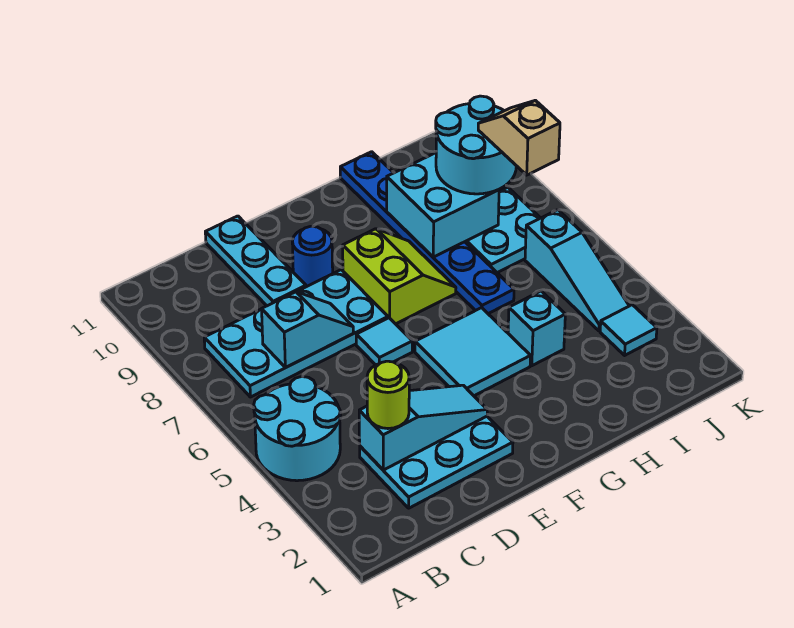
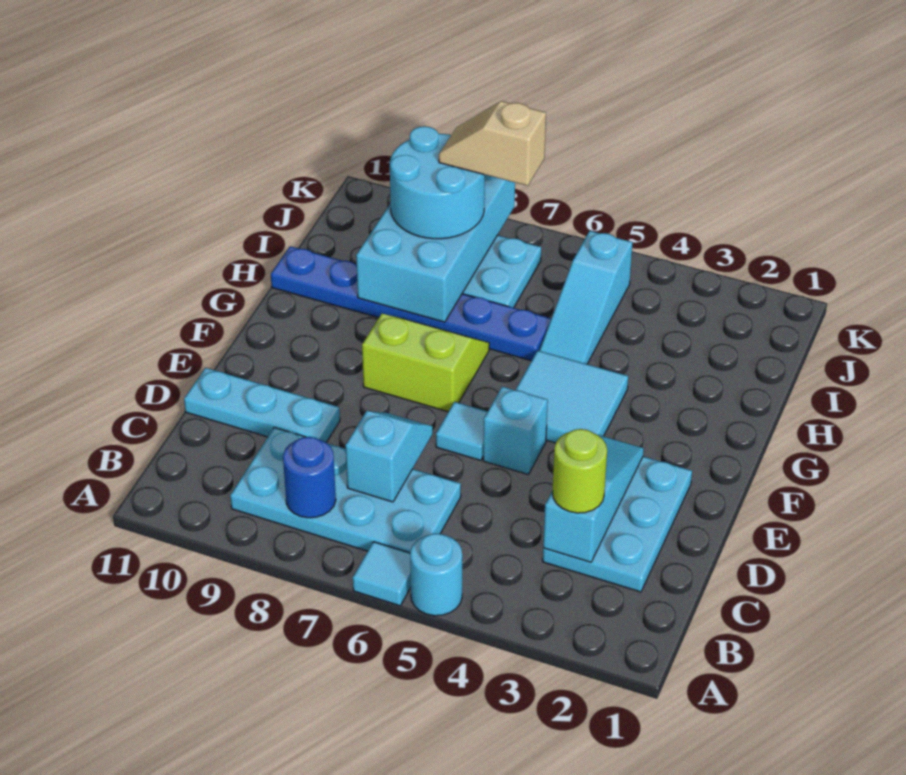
cyan round brick A4:B5 level 1 -> cyan round brick A5 level 1
cyan plate B7:E8 level 1 -> cyan plate B6:C9 level 1
blue round brick E9 level 1 -> blue round brick B8 level 2
cyan brick H4 level 1 -> cyan brick E5 level 1
cyan brick H8:I9 level 2 -> cyan brick H8:K9 level 2
cyan tile J3 level 1 -> cyan tile A6 level 1
cyan slope J4:J6 level 1 top 6 -> cyan slope H5:J5 level 1 top J

